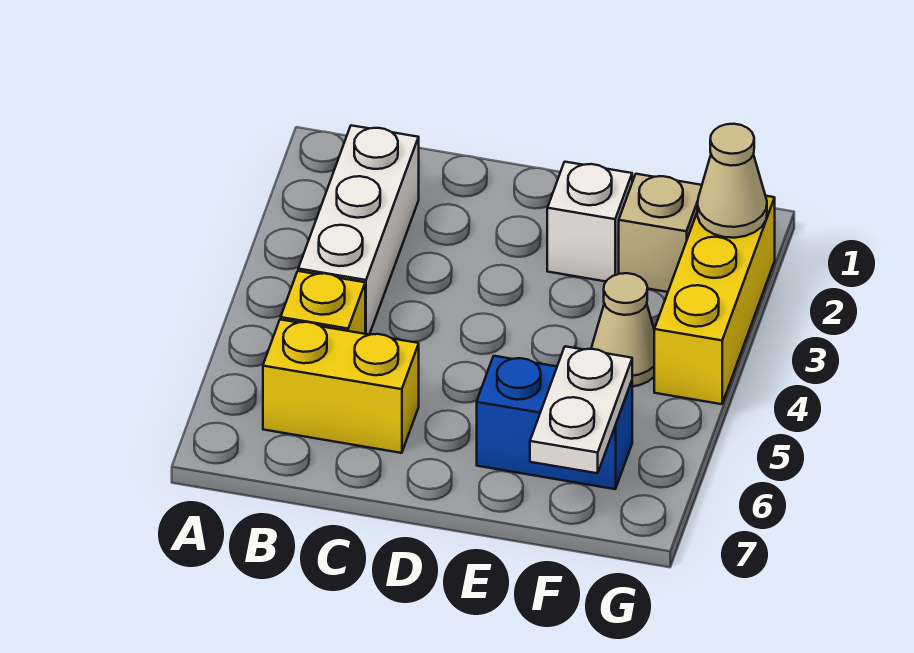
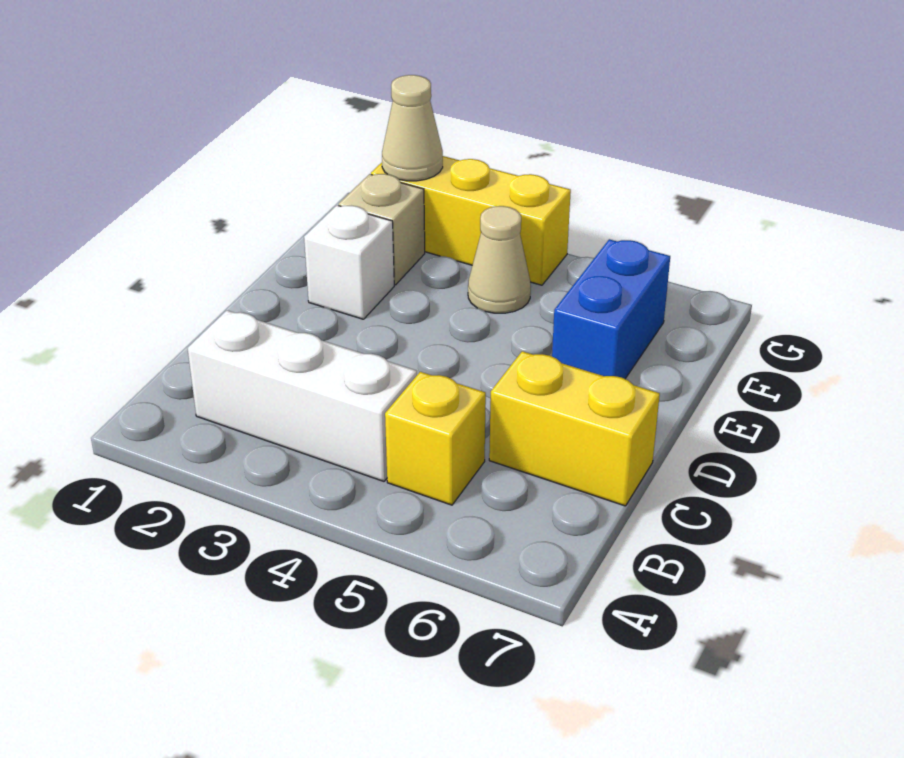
yellow brick B6:C6 level 1 -> yellow brick C6:C7 level 1
white plate F6:F7 level 2 -> none

